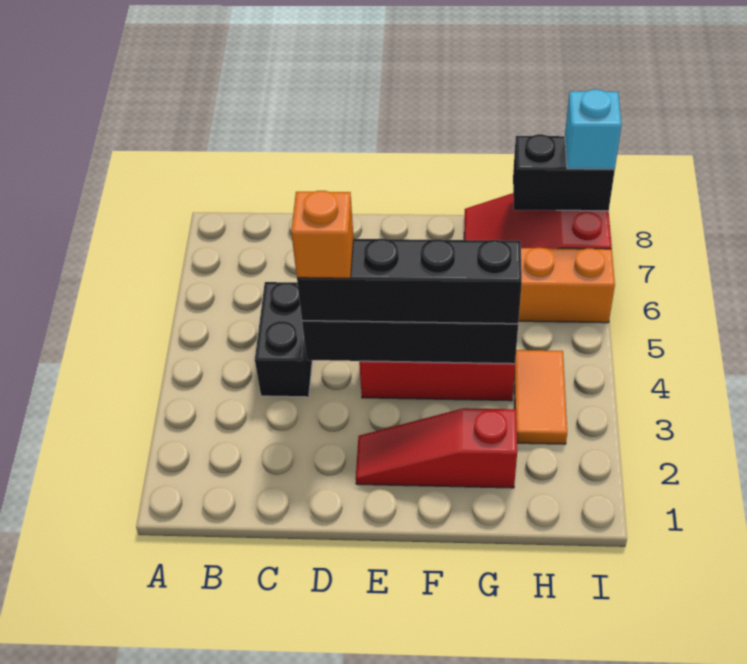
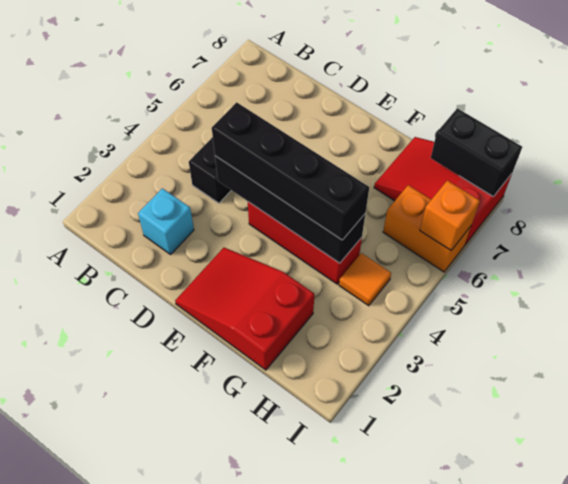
orange brick D4 level 4 -> orange brick I6 level 2
red slope E2:G2 level 1 top G -> red slope E1:G2 level 1 top G
orange tile H3:H4 level 1 -> orange tile H4 level 1
cyan brick I8 level 3 -> cyan brick C2 level 1

